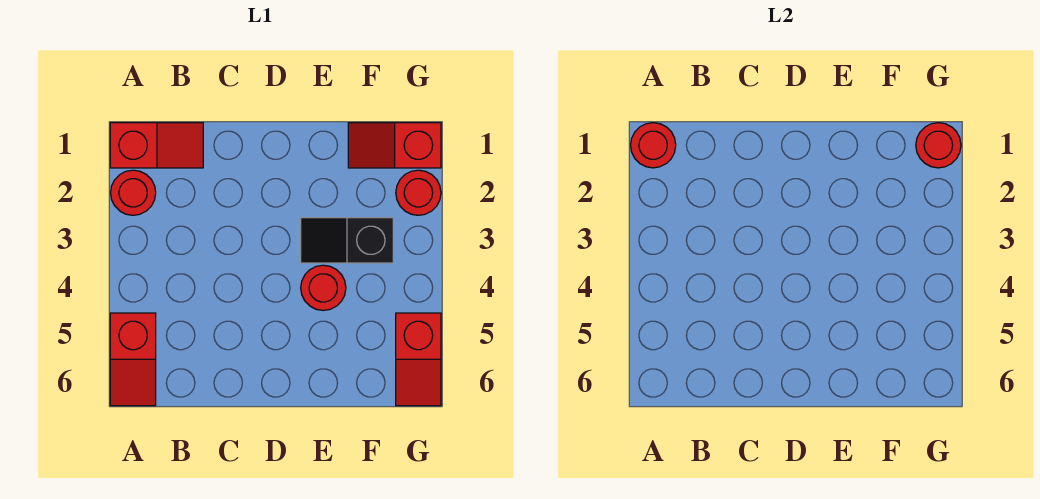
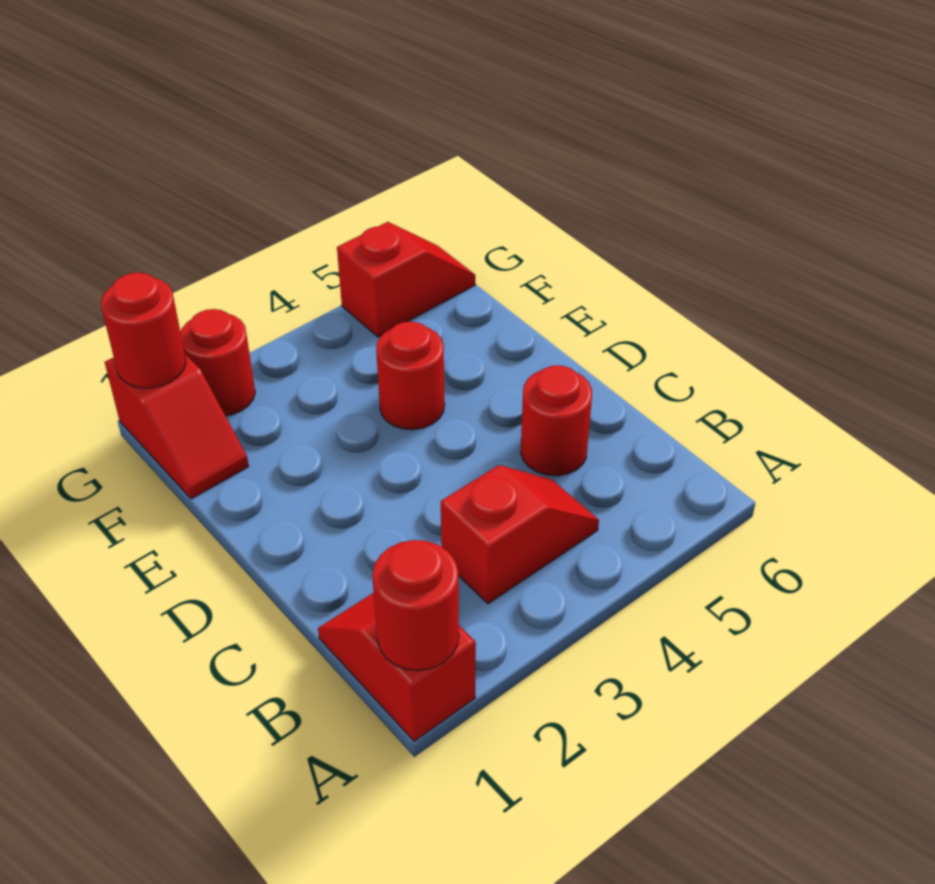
red round brick A2 level 1 -> red round brick C5 level 1
red slope A5:A6 level 1 top 5 -> red slope B3:B4 level 1 top 3
black slope E3:F3 level 1 top F -> none

